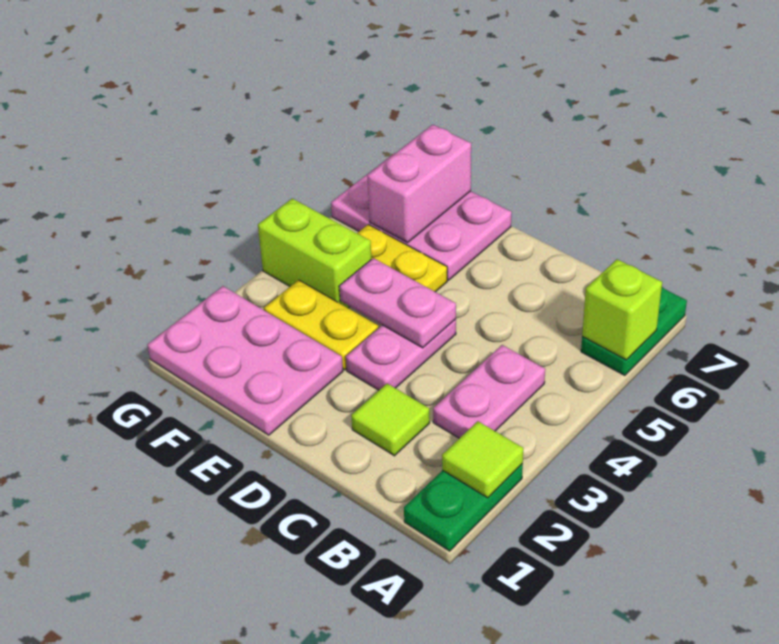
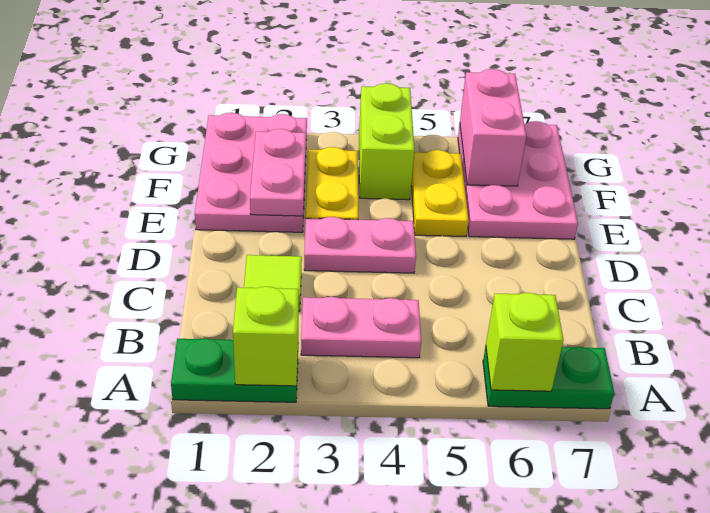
lime tile A2 level 2 -> lime brick A2 level 2
pink plate D4:E4 level 2 -> pink plate E2:F2 level 2
pink brick F6:F7 level 2 -> pink brick F6:G6 level 2

